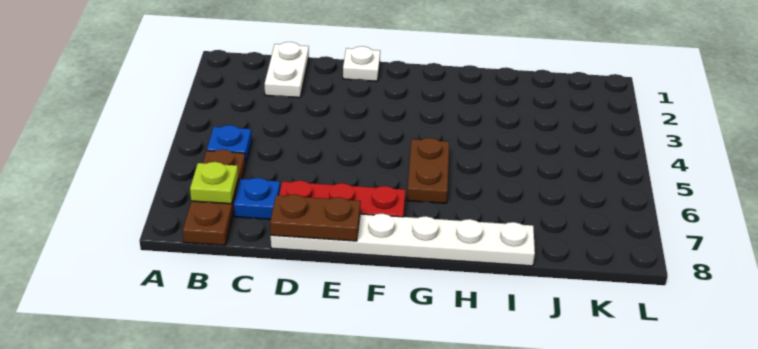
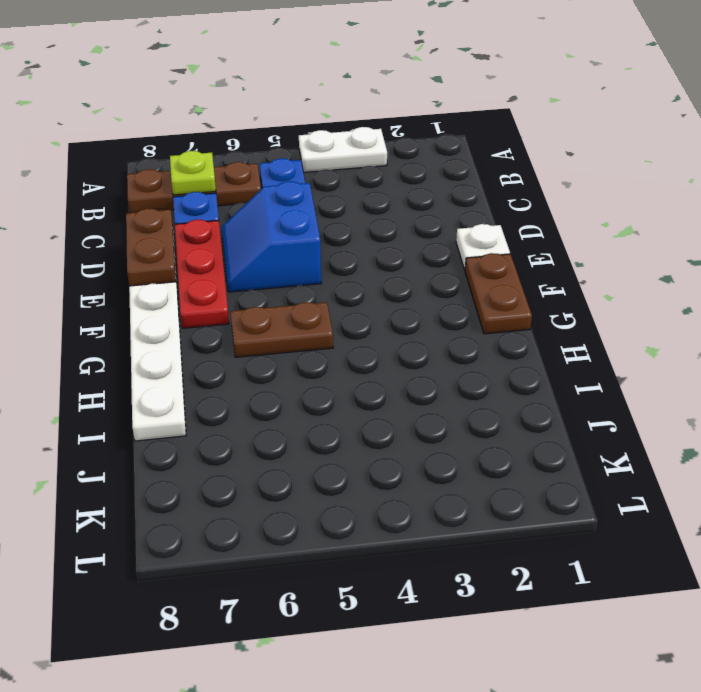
white plate C1:C2 level 1 -> white plate A3:A4 level 1
none -> blue slope D5:E6 level 1 top 5
none -> brown plate F1:G1 level 1

